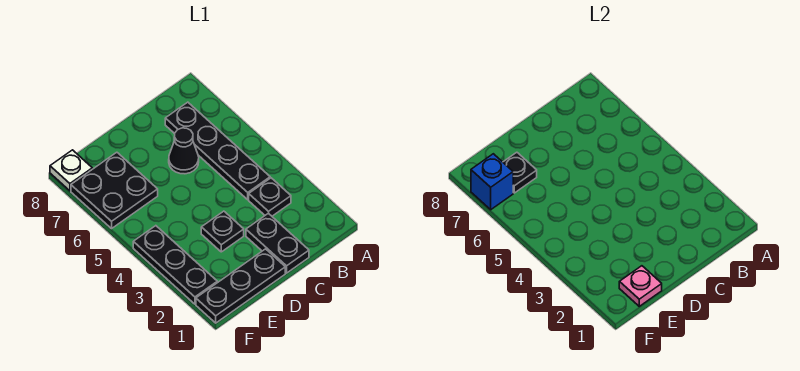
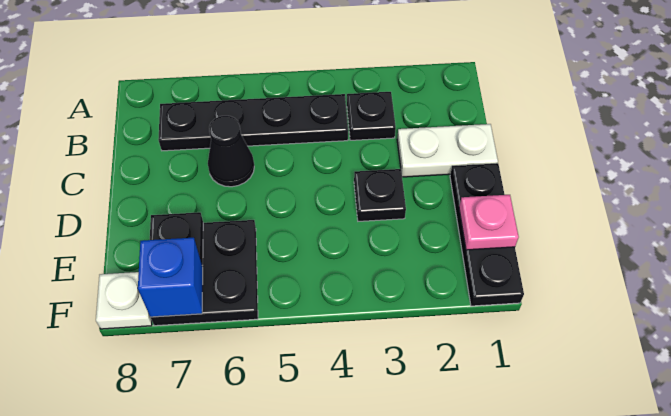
black plate C1:C2 level 1 -> white plate C1:C2 level 1
black plate F2:F4 level 1 -> none

